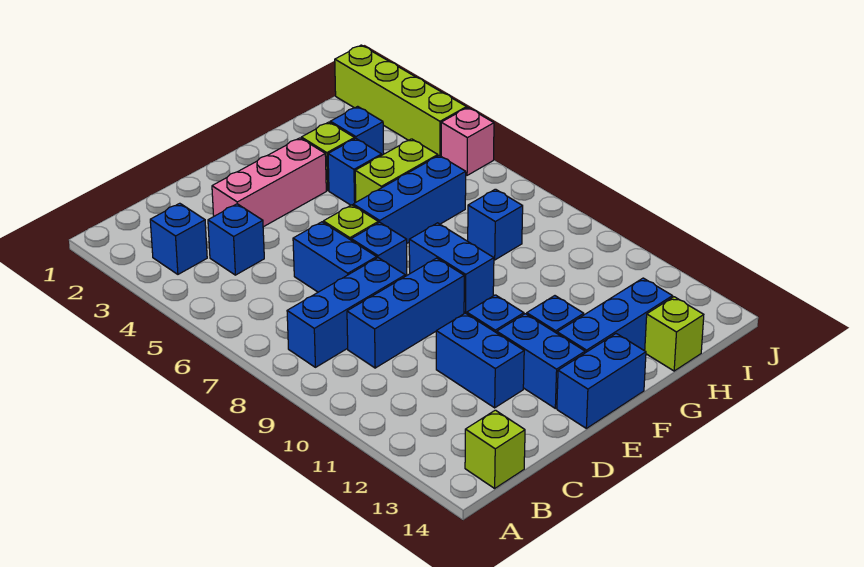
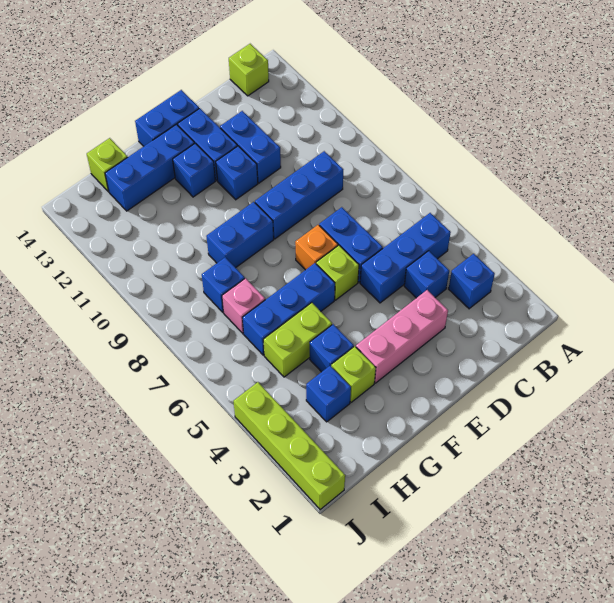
blue brick B8:D8 level 1 -> blue brick B5:D5 level 1
blue brick E7 level 1 -> orange brick E7 level 1
blue brick F8:F9 level 1 -> blue brick F9:G9 level 1
pink brick J5 level 1 -> pink brick H7 level 1

